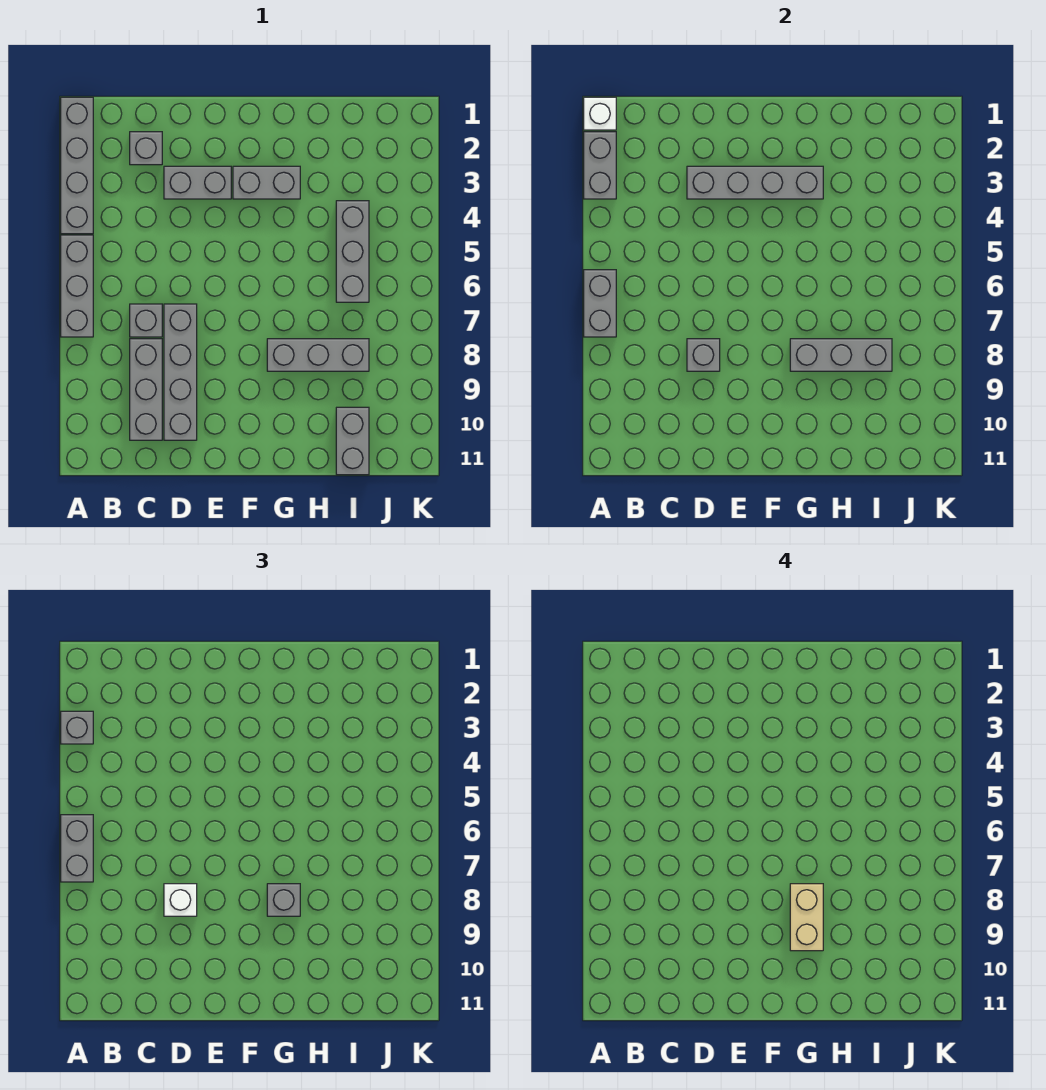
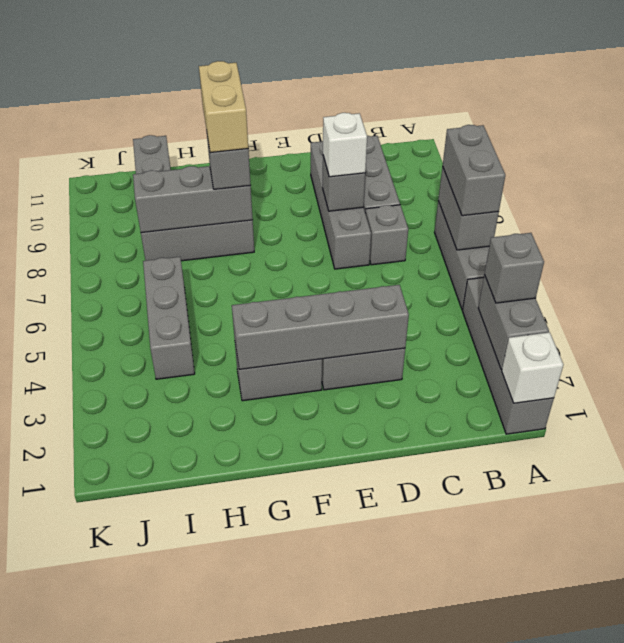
grey brick C2 level 1 -> none

